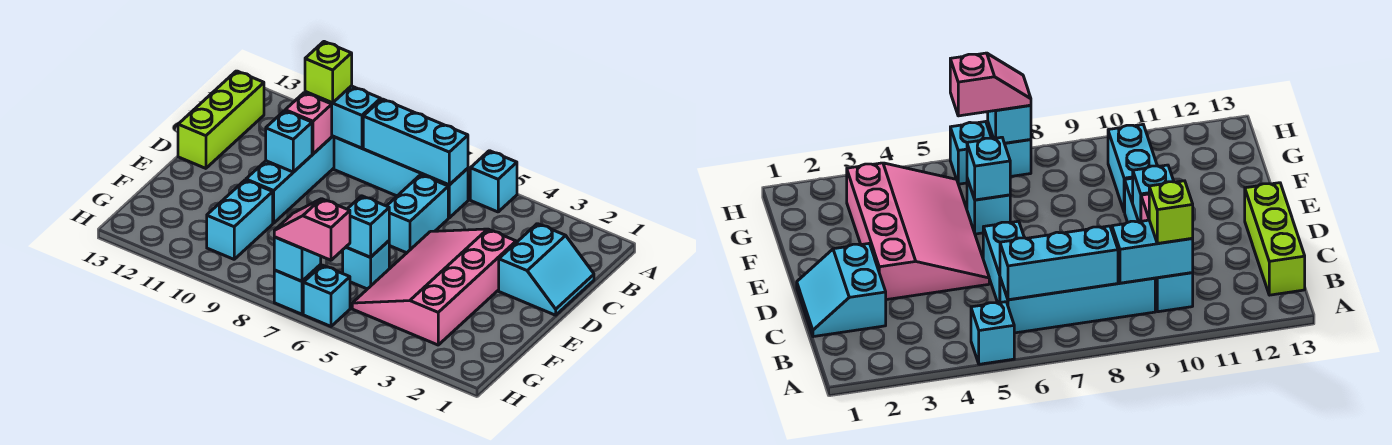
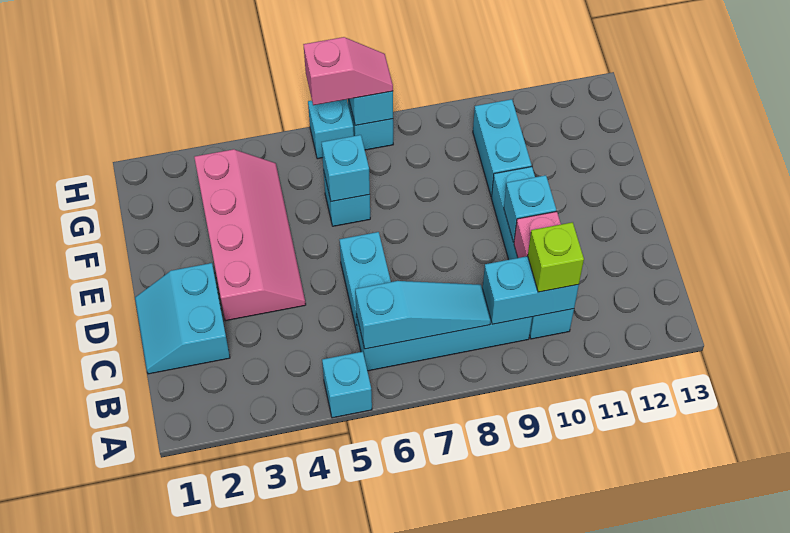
cyan brick B6:B8 level 2 -> cyan slope B6:B8 level 2 top 6
lime brick B13:D13 level 1 -> none
pink slope D3:G5 level 1 top 3 -> pink slope D3:G4 level 1 top 3

